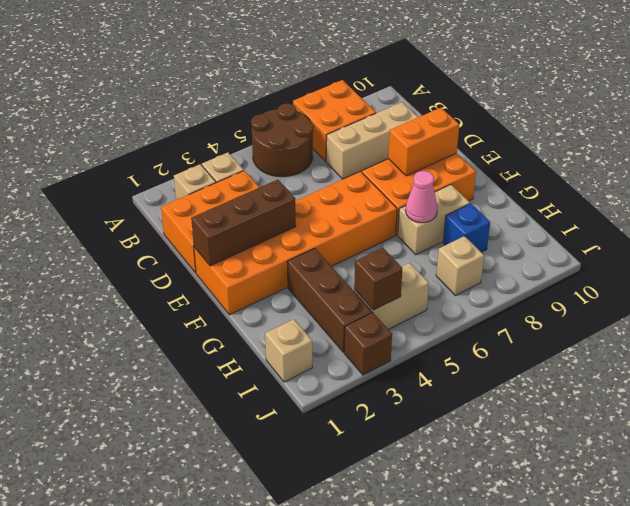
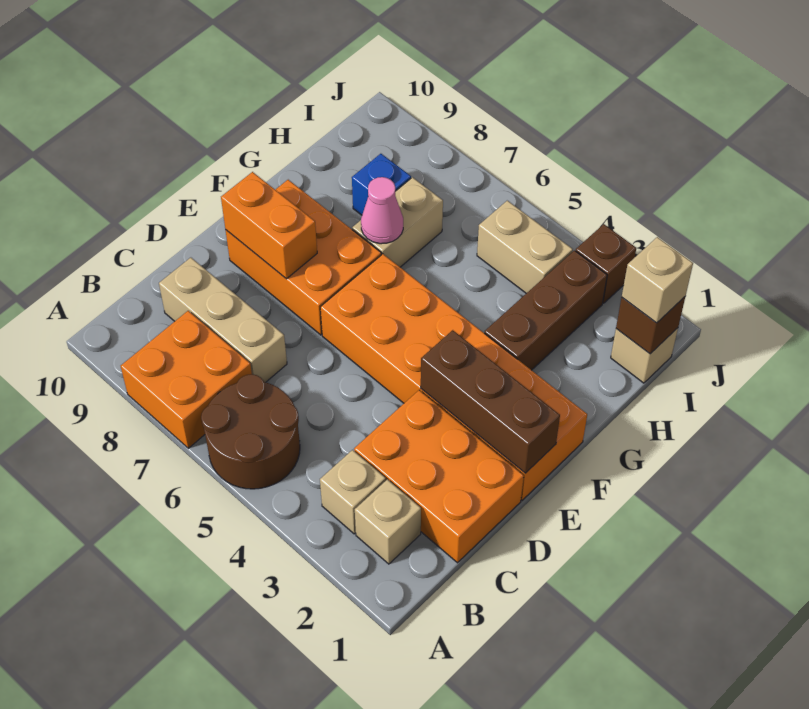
tan brick G7:G8 level 1 -> tan brick G7:H7 level 1
brown brick I4 level 2 -> brown brick I1 level 2
tan brick I7 level 1 -> tan brick I1 level 3

